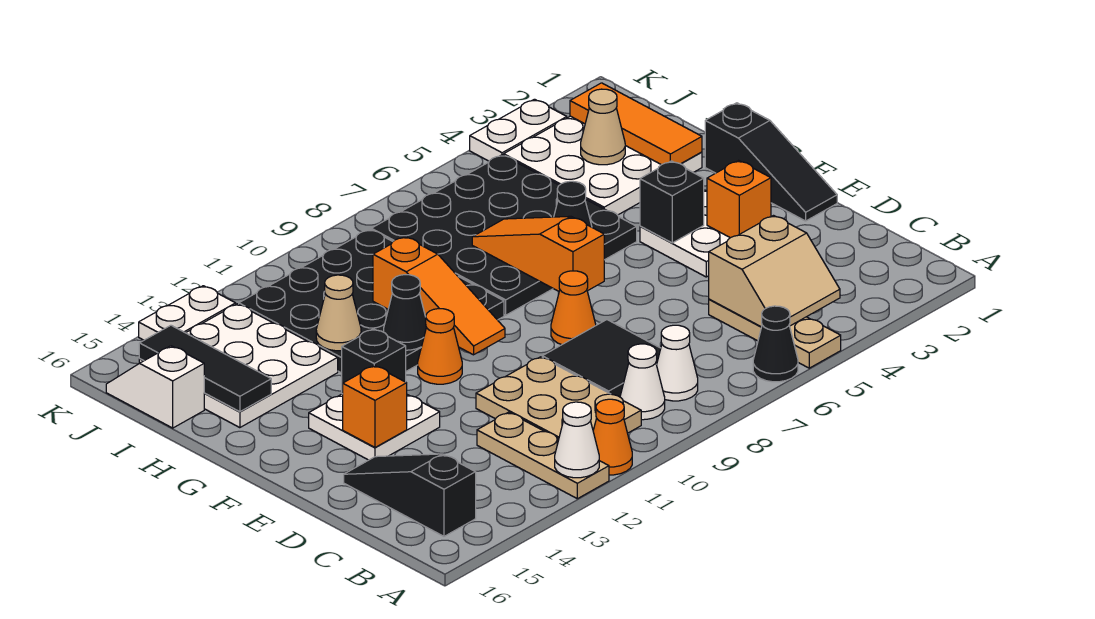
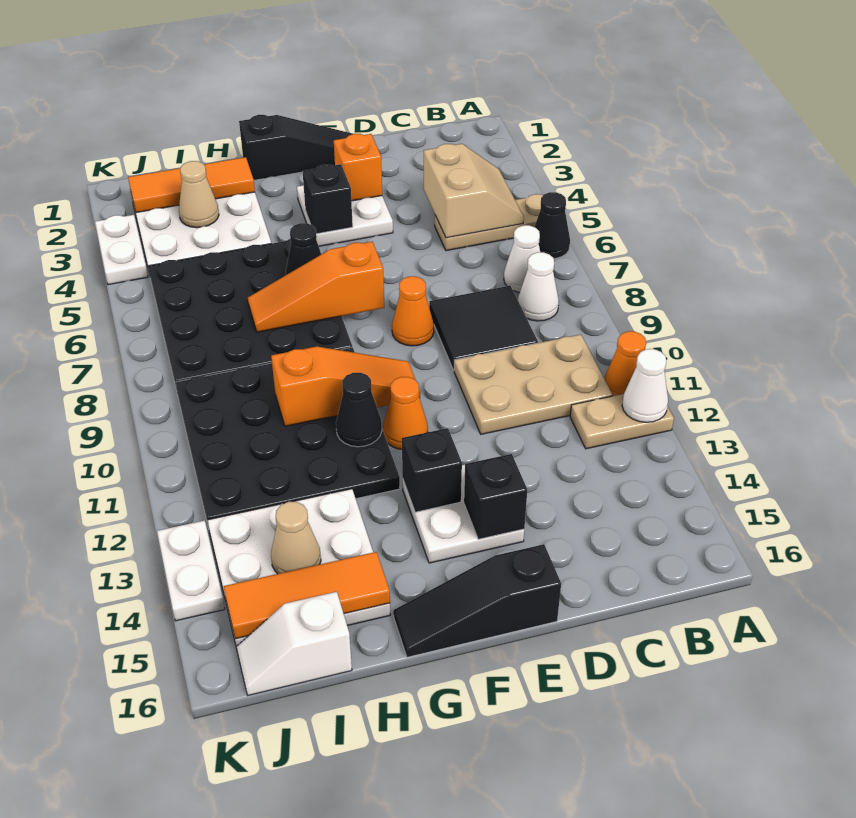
tan plate A12:C12 level 1 -> tan plate A12:B12 level 1
white cone B9 level 1 -> white cone B7 level 1
black slope B15:D15 level 1 top B -> black slope E16:G16 level 1 top E
orange brick E14 level 2 -> black brick E14 level 2
tan cone H12 level 2 -> tan cone I14 level 2
black tile H15:J15 level 2 -> orange tile H15:J15 level 2

